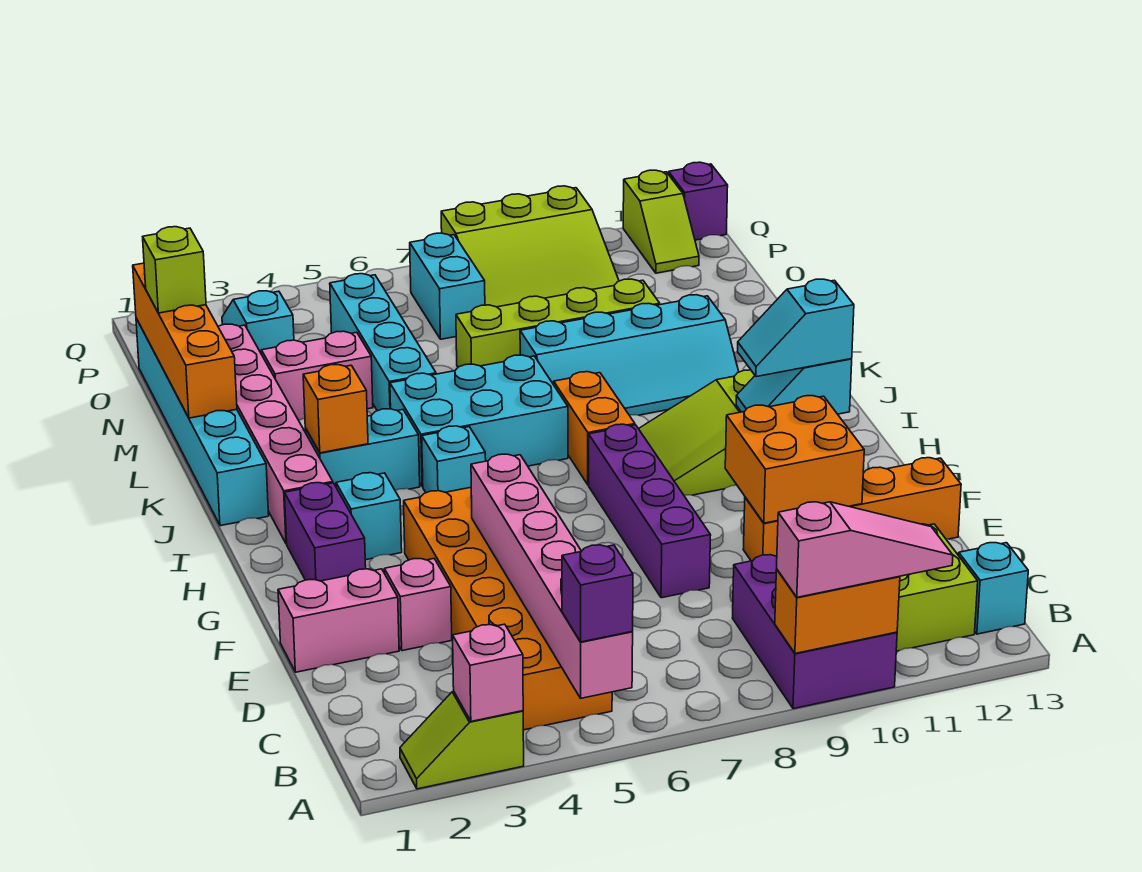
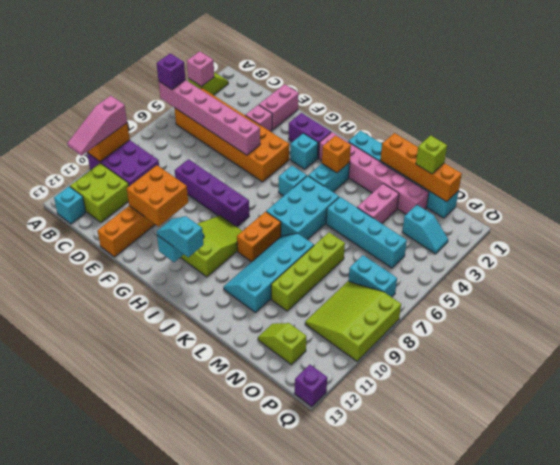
cyan slope H11:H12 level 3 top 12 -> cyan slope H12:I12 level 3 top I
orange brick I8:J8 level 1 -> orange brick J8:J9 level 1
lime slope P12:Q12 level 1 top Q -> lime slope N12:O12 level 1 top O

